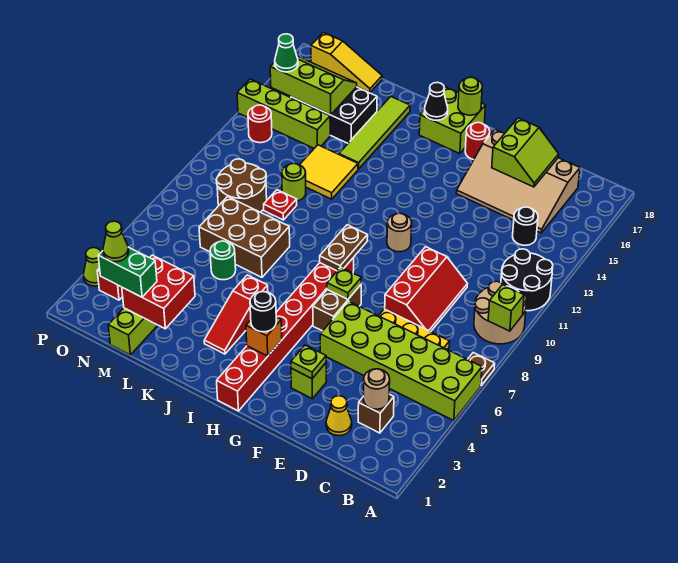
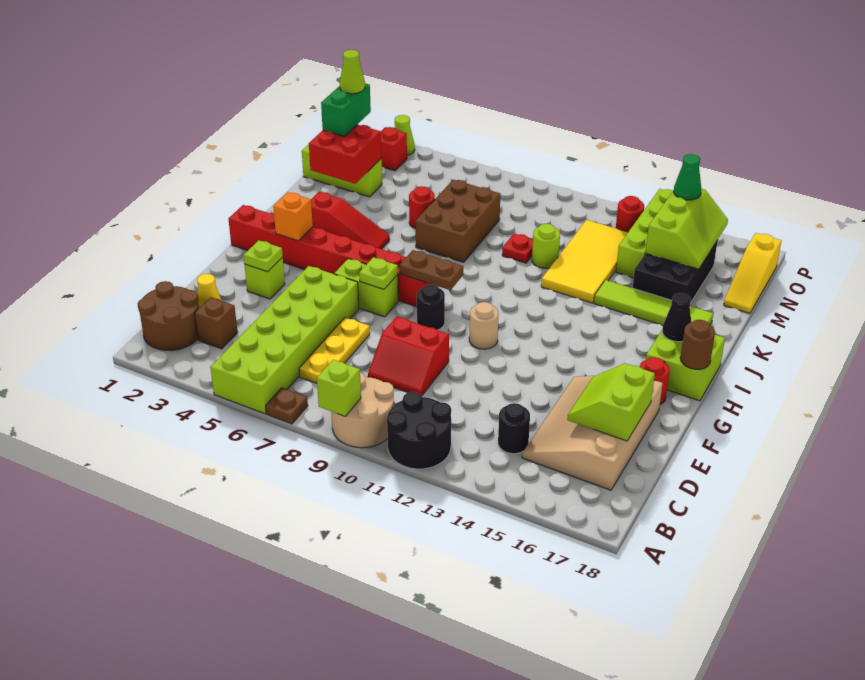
tan round brick C3 level 2 -> none
red slope D8:E10 level 1 top E -> red slope D9:E10 level 1 top E
lime slope D16:E17 level 2 top E -> lime slope D16:E17 level 2 top 17
brown brick G6:G7 level 1 -> lime brick G6:G7 level 1
black round brick H3 level 3 -> black round brick G9 level 1
lime round brick H18 level 2 -> brown round brick H18 level 2
red slope J3:J5 level 1 top 5 -> red slope J3:J5 level 1 top 3
yellow tile K12:L13 level 1 -> yellow tile K12:N13 level 1
green round brick L6 level 1 -> red round brick L6 level 1
brown round brick M9:N10 level 1 -> brown round brick B1:C2 level 1

